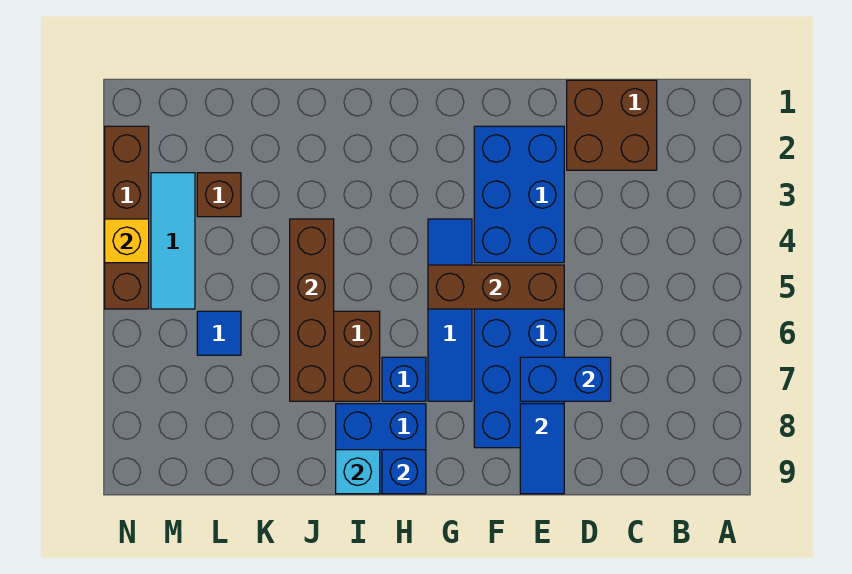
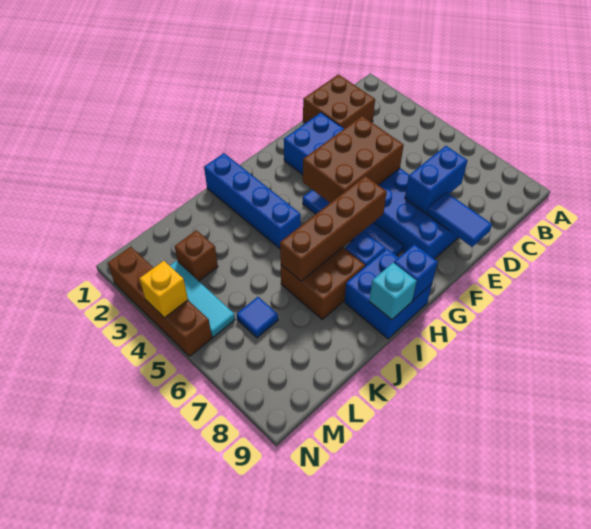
brown brick E5:G5 level 2 -> brown brick E4:G5 level 2
none -> blue brick I1:I4 level 1
brown brick J4:J7 level 2 -> brown brick G6:J6 level 2

